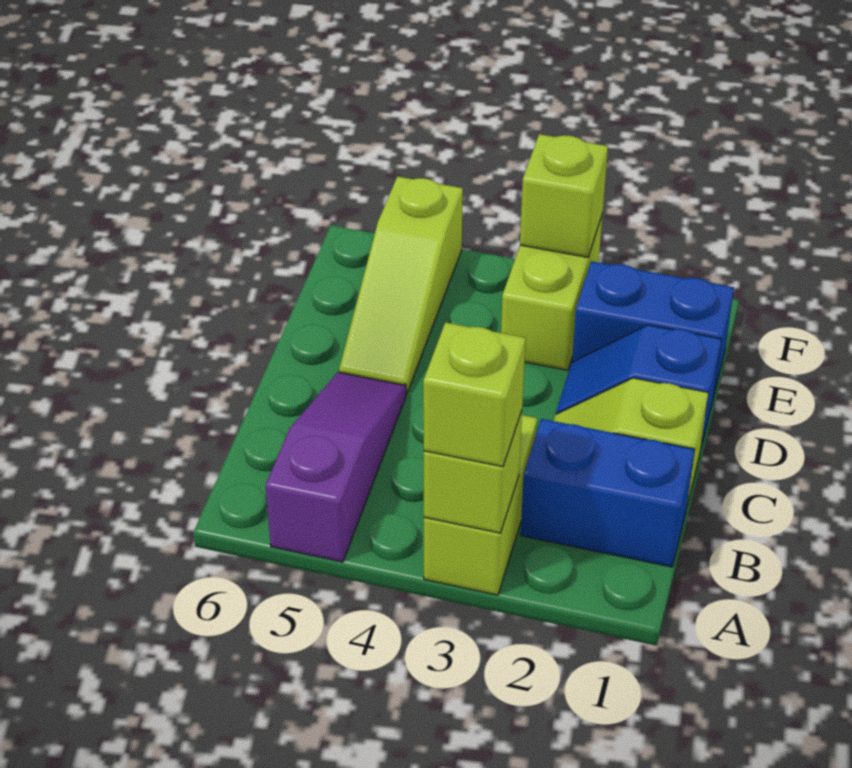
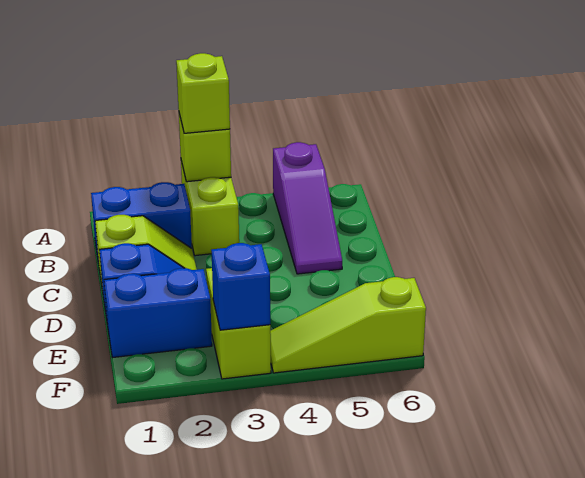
lime slope D5:F5 level 1 top F -> lime slope F4:F6 level 1 top 6
lime brick F3 level 2 -> blue brick F3 level 2

